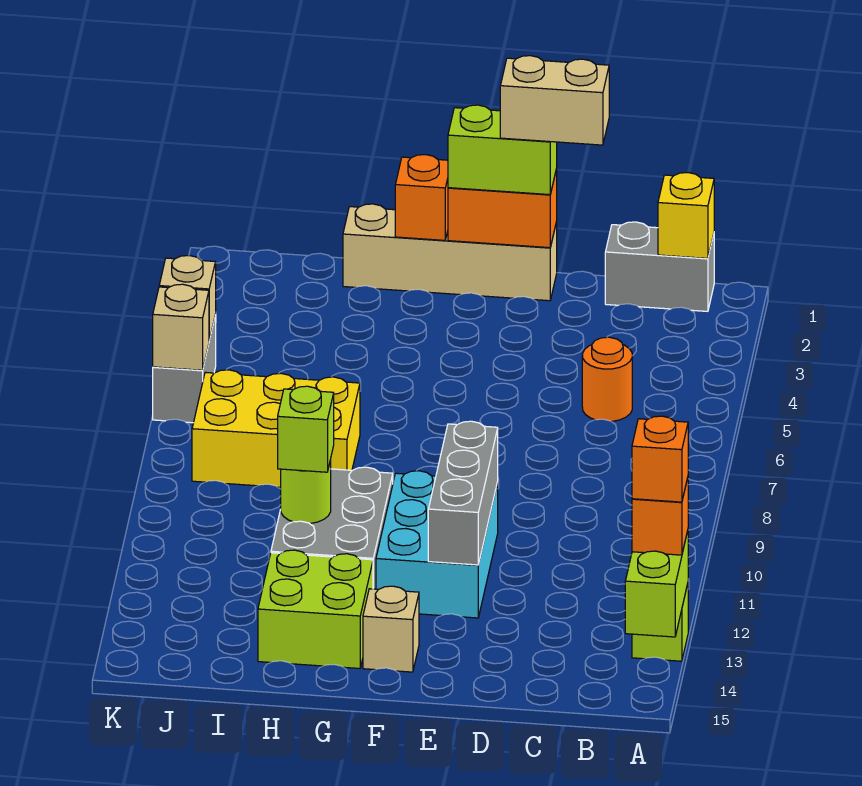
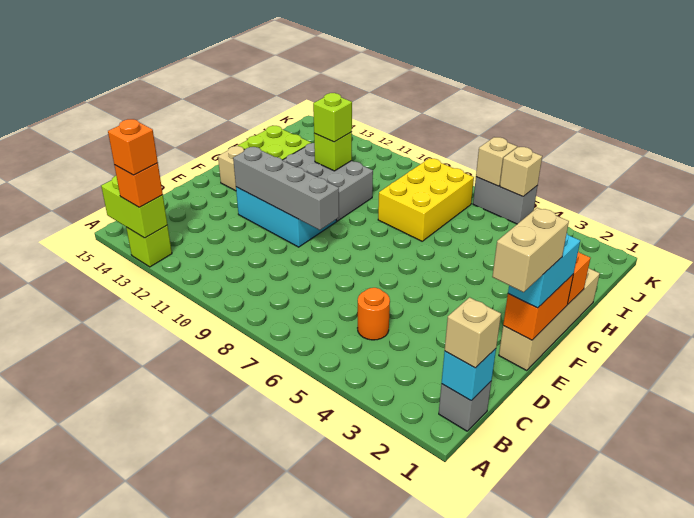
grey brick B1:C1 level 1 -> grey brick B1 level 1
yellow brick B1 level 2 -> cyan brick B1 level 2
none -> tan brick B1 level 3
lime brick E1:F1 level 3 -> cyan brick E1:F1 level 3
grey brick E10:E12 level 2 -> grey brick E9:E12 level 2
lime round brick H11 level 2 -> lime brick H11 level 2

